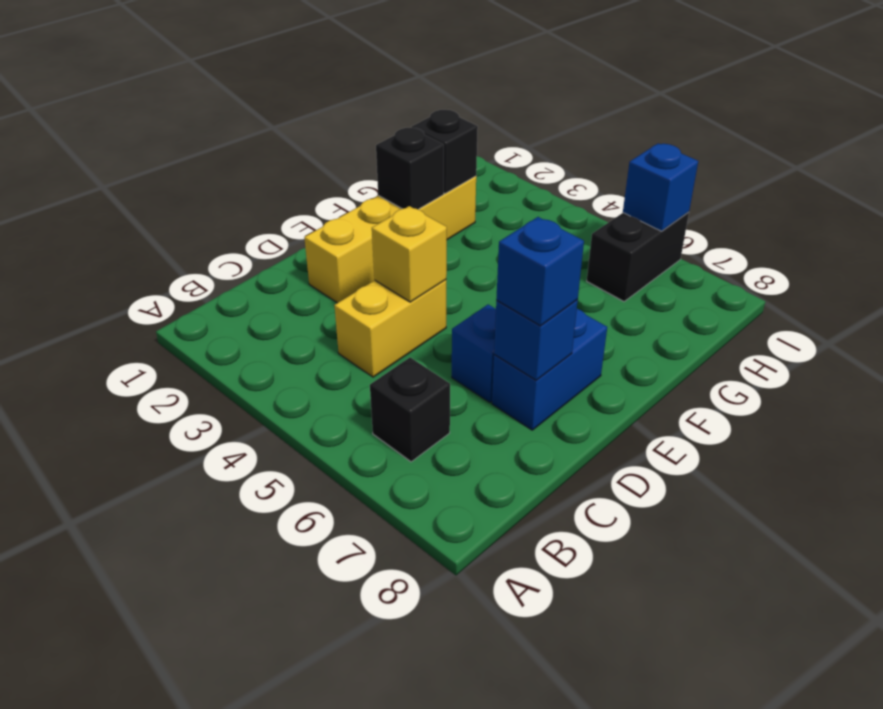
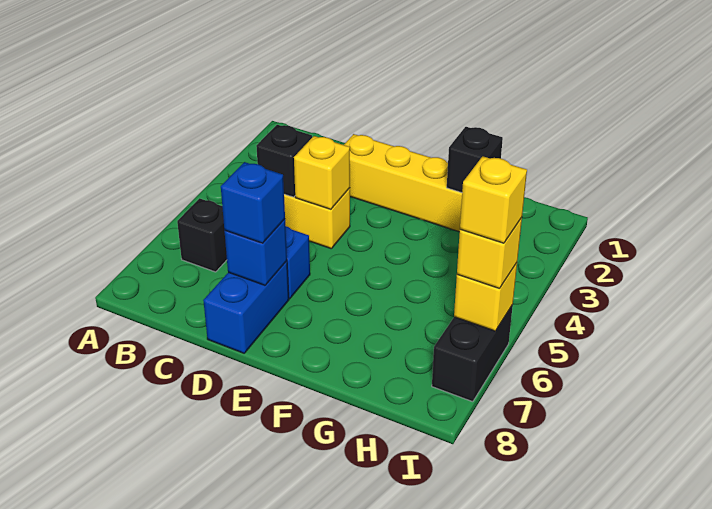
blue brick D7:E7 level 1 -> blue brick D7:D8 level 1
black brick F2 level 2 -> black brick C4 level 2
black brick H6:I6 level 1 -> black brick I6:I7 level 1
blue brick I6 level 2 -> yellow brick I6 level 2
none -> yellow brick I6 level 3
none -> yellow brick I6 level 4

